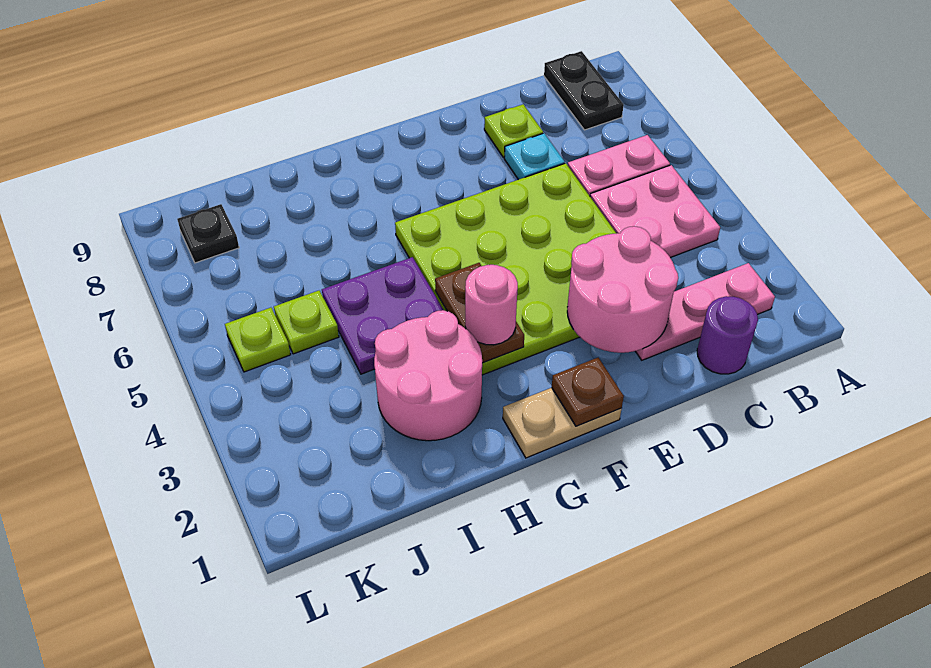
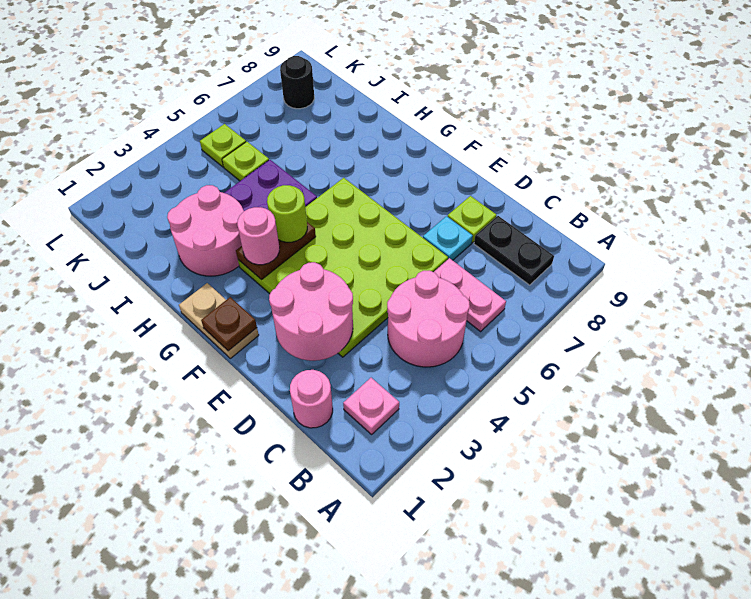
pink plate B2:D2 level 1 -> pink plate B2 level 1
pink plate B4:C5 level 1 -> pink round brick B4:C5 level 1
black plate B8:B9 level 1 -> black plate B8:C8 level 1
purple round brick C1 level 1 -> pink round brick C1 level 1
none -> lime round brick G4 level 3
black plate K8 level 1 -> black round brick K8 level 1

